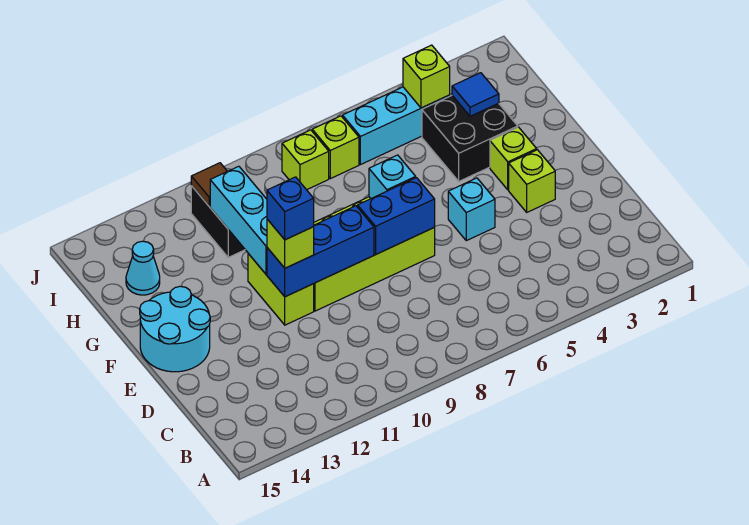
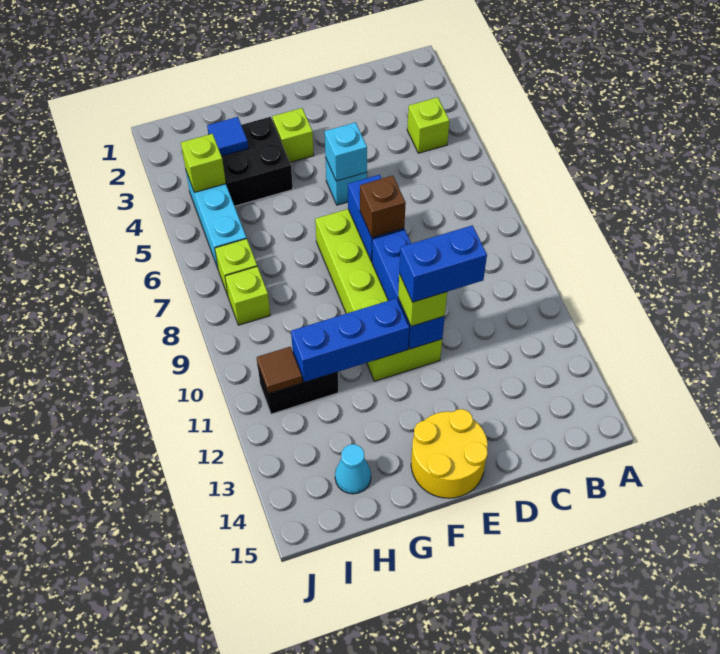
lime brick E3 level 1 -> lime brick B4 level 1
none -> brown brick E8 level 3
blue brick E11 level 4 -> blue brick D11:E11 level 4
cyan round brick E14:F15 level 1 -> yellow round brick E14:F15 level 1
cyan brick F7 level 2 -> cyan brick E5 level 2
cyan brick F11:H11 level 2 -> blue brick F11:H11 level 2

